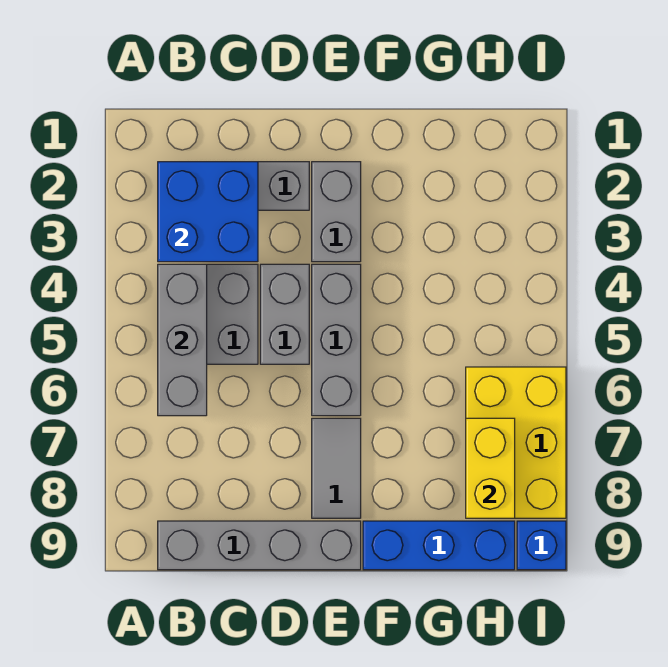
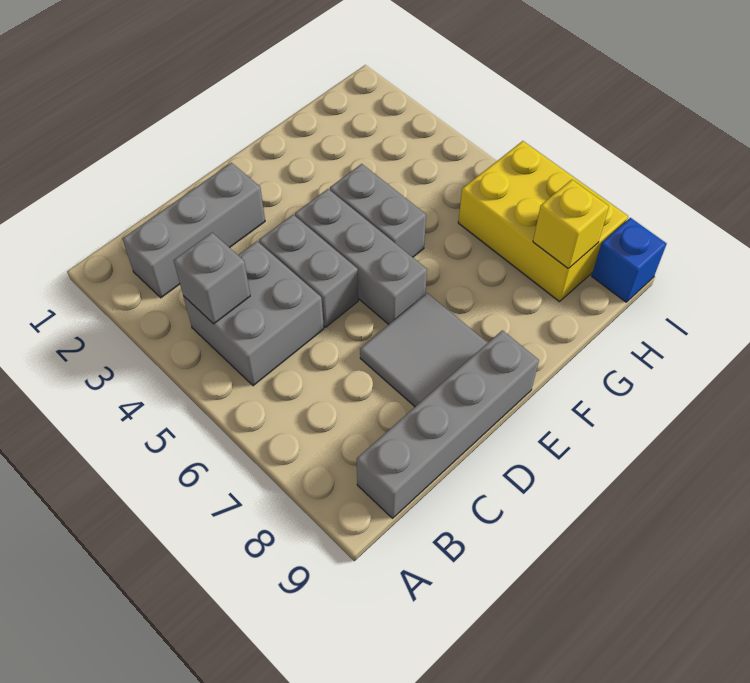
blue brick B2:C3 level 2 -> none
grey brick B4:B6 level 2 -> grey brick B4 level 2
grey brick E2:E3 level 1 -> grey brick F4:F5 level 1
grey tile E7:E8 level 1 -> grey tile D7:E8 level 1
blue brick F9:H9 level 1 -> none
yellow brick H7:H8 level 2 -> yellow brick H8 level 2

